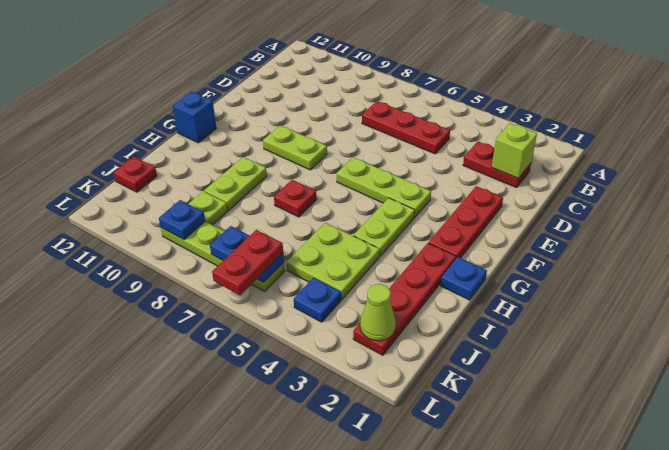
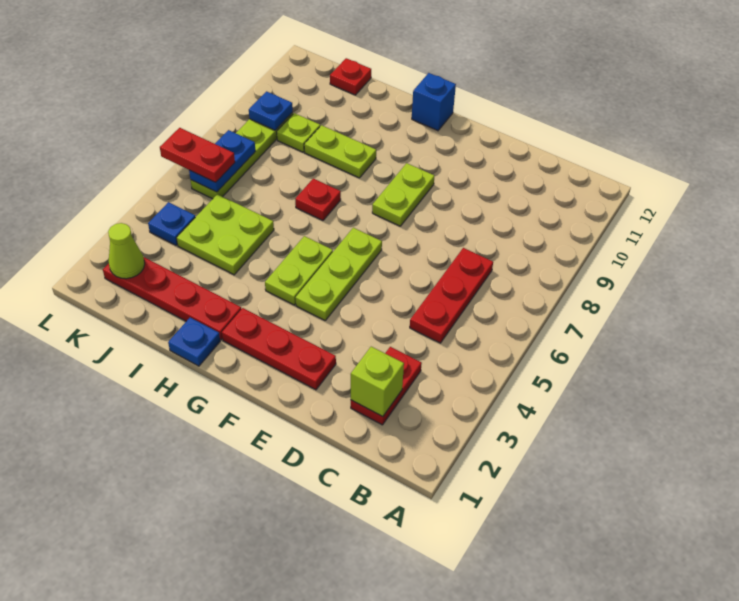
lime plate G4:H4 level 1 -> lime plate G4:G5 level 1

